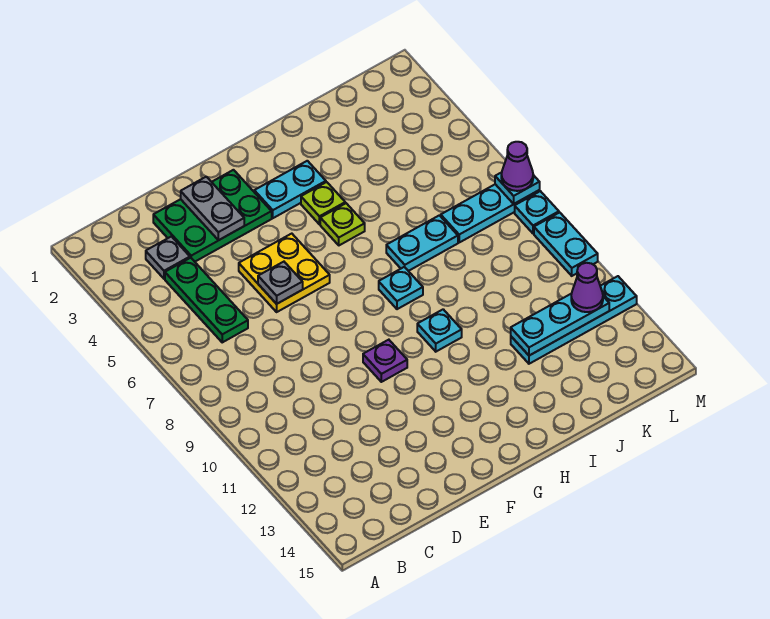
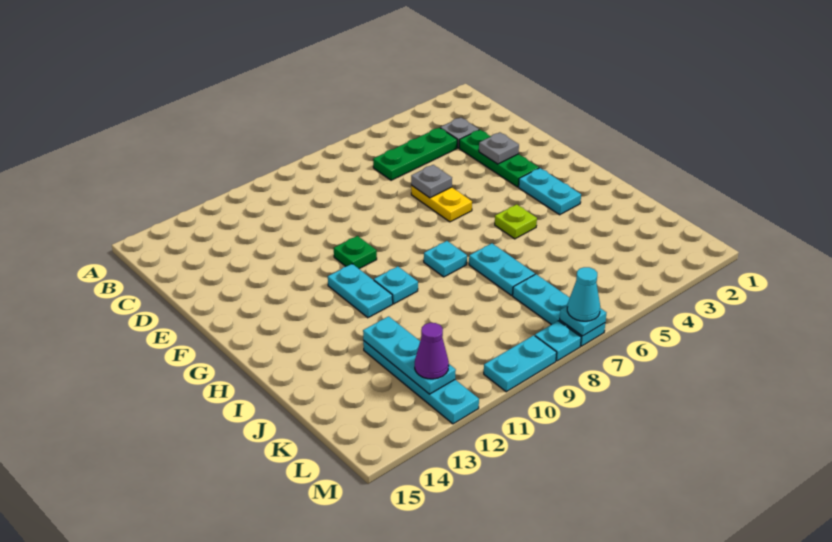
green plate D2:F3 level 1 -> green plate D3:F3 level 1
grey plate E2:E3 level 2 -> grey plate E3 level 2
yellow plate E5:F6 level 1 -> yellow plate E6:F6 level 1
purple plate F10 level 1 -> green plate F10 level 1
none -> cyan plate G11:H11 level 1
lime plate H4 level 1 -> none
purple cone M7 level 3 -> cyan cone M7 level 3

